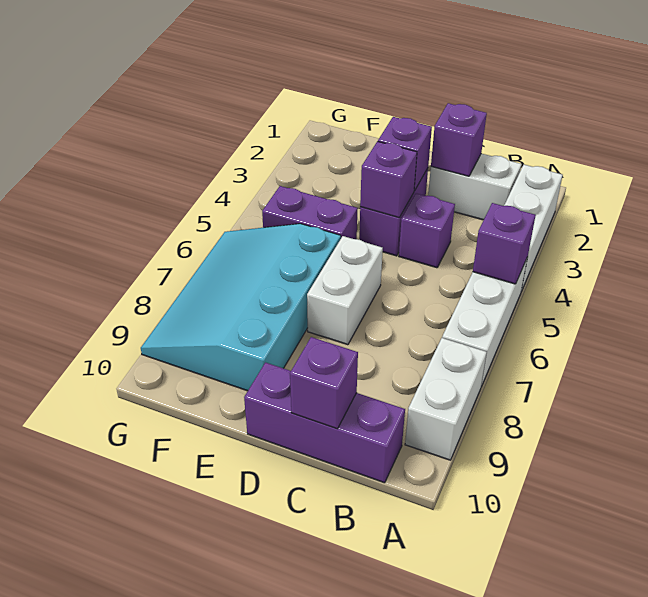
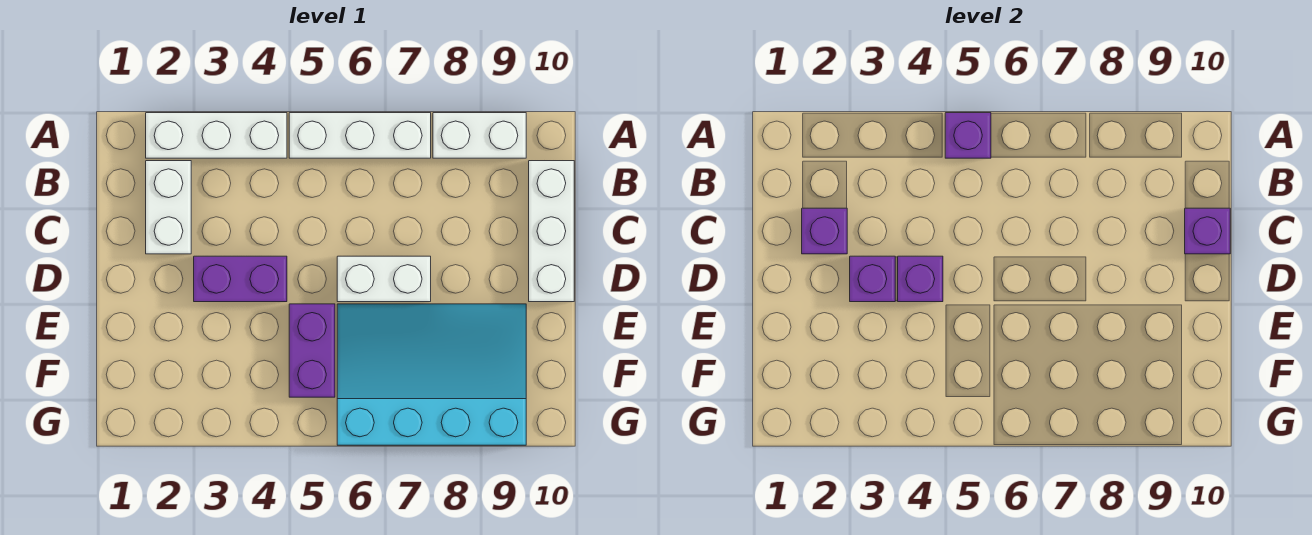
purple brick B10:D10 level 1 -> white brick B10:D10 level 1
purple brick C4 level 1 -> none
cyan slope E6:G9 level 1 top E -> cyan slope E6:G9 level 1 top G

